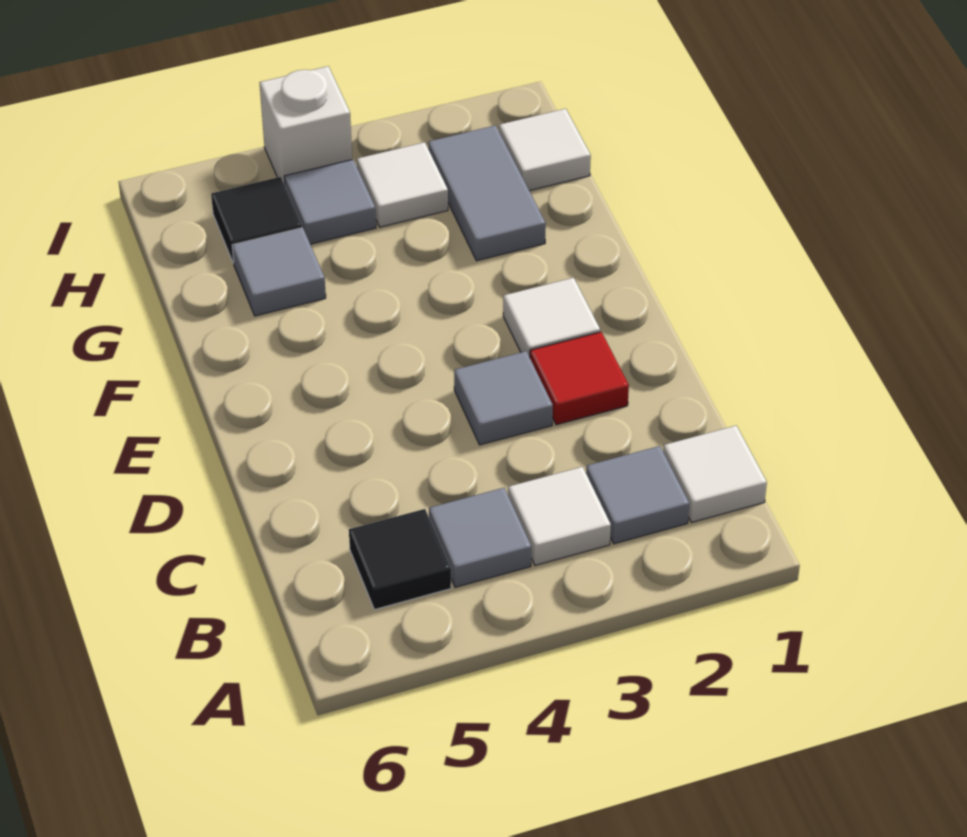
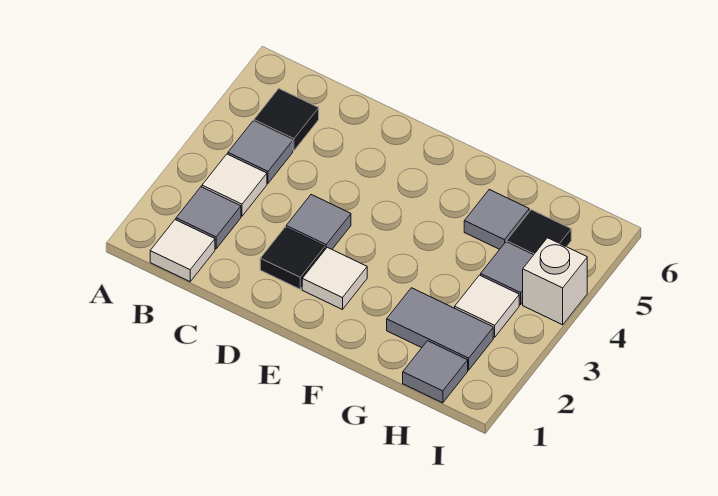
red tile D2 level 1 -> black tile D2 level 1
white tile H1 level 1 -> grey tile H1 level 1

